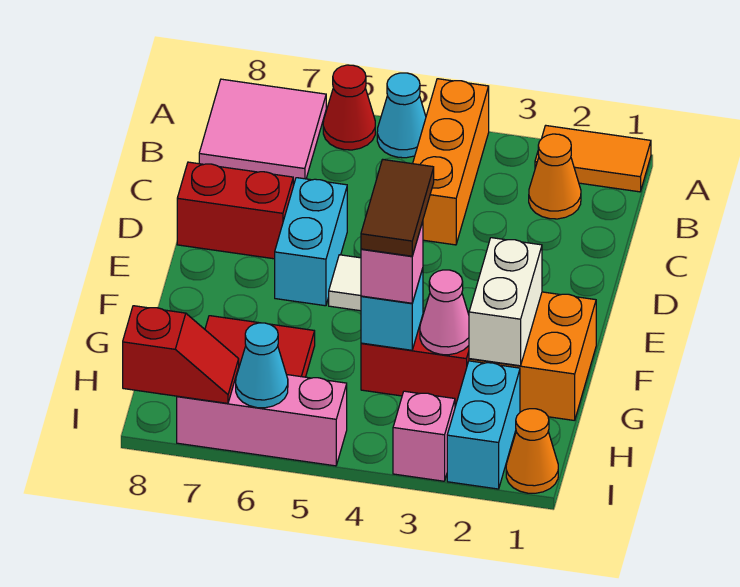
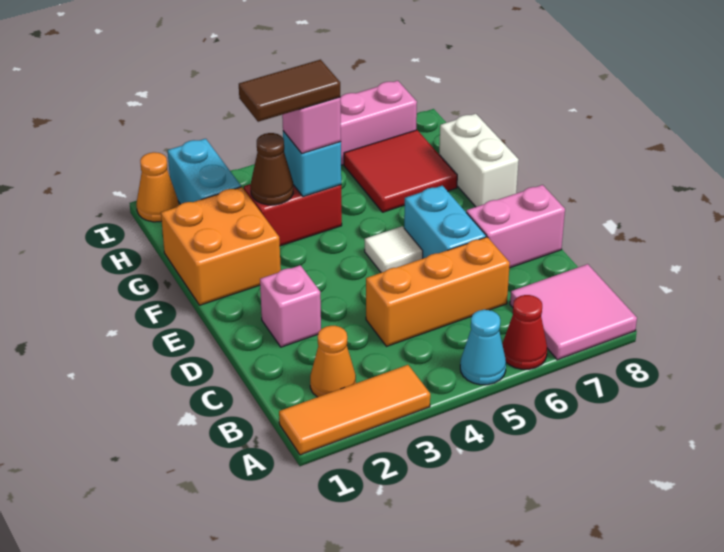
orange tile A1:A2 level 1 -> orange tile A1:A3 level 1
orange brick A4:C4 level 1 -> orange brick C4:C6 level 1
red brick D7:D8 level 1 -> pink brick D7:D8 level 1
white brick F2:G2 level 2 -> white brick F8:G8 level 1
brown tile F4:G4 level 4 -> brown tile G3:G4 level 4
pink cone G3 level 2 -> brown cone G3 level 2
pink brick I3 level 1 -> pink brick D2 level 1
cyan cone I6 level 2 -> none
red slope I7:I8 level 2 top 8 -> none

